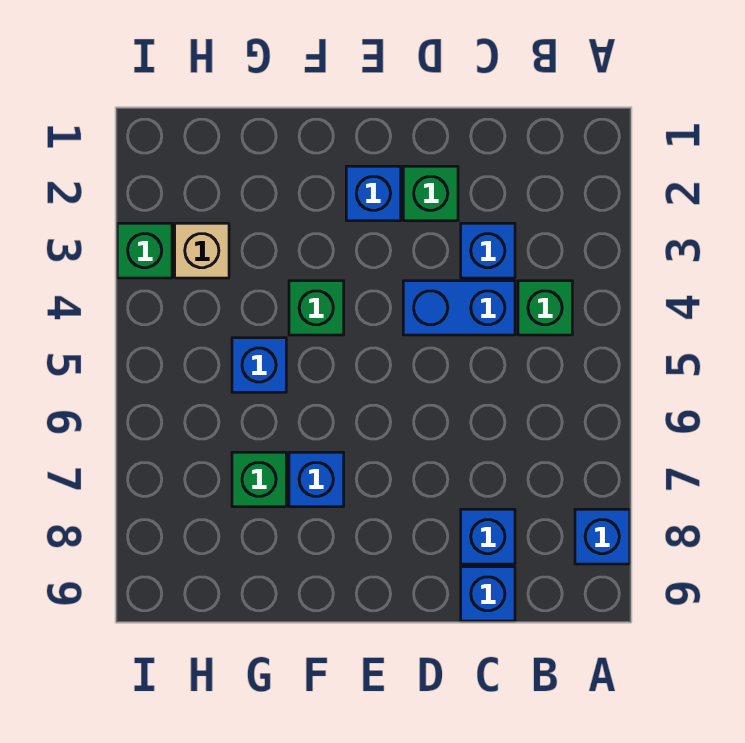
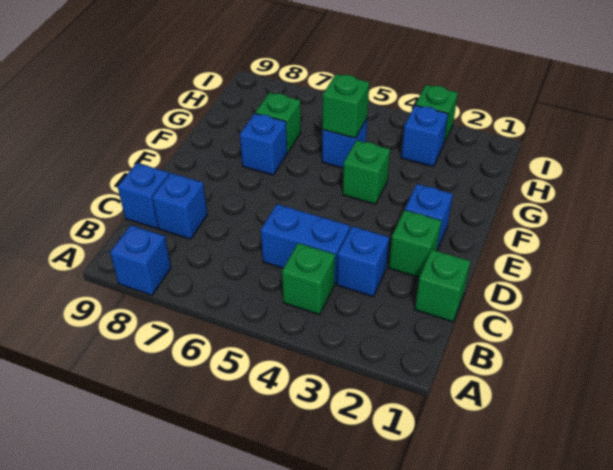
none -> green brick C1 level 1
blue brick C4:D4 level 1 -> blue brick C4:C5 level 1
none -> green brick G5 level 2
tan brick H3 level 1 -> blue brick H3 level 1

